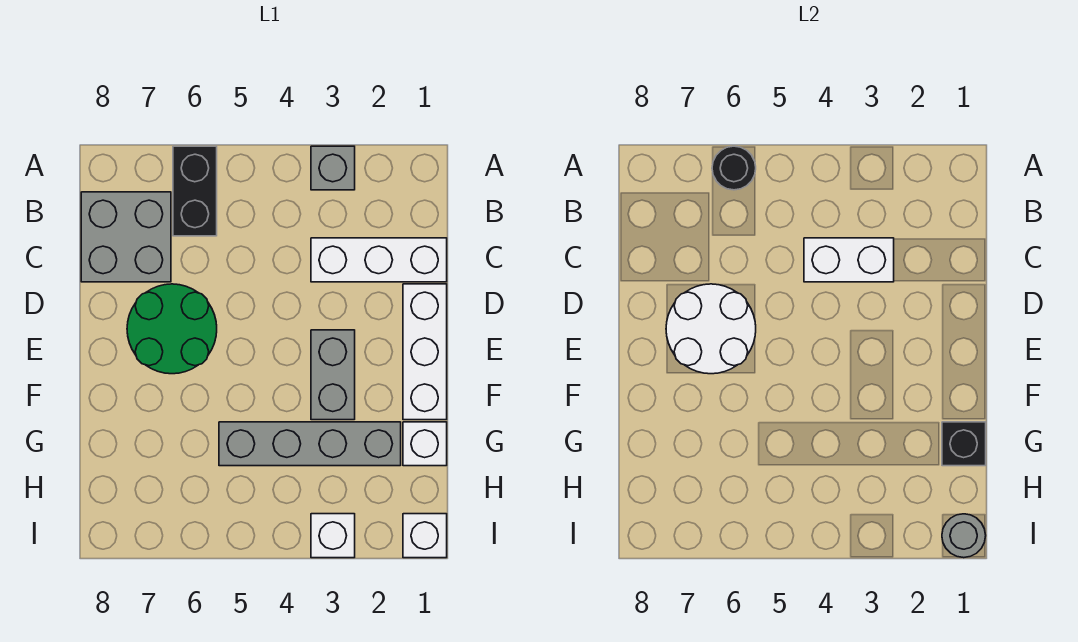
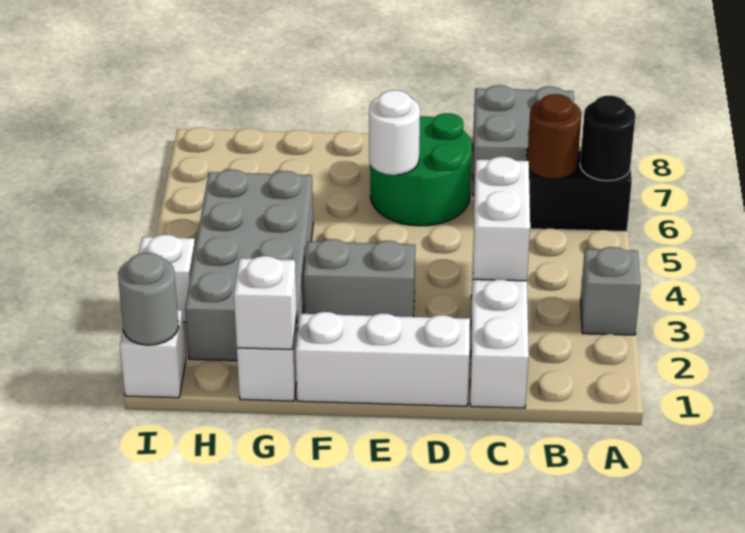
none -> brown round brick B6 level 2
white round brick D6:E7 level 2 -> white round brick E6 level 2
black brick G1 level 2 -> white brick G1 level 2
grey brick G2:G5 level 1 -> grey brick G2:H5 level 1

